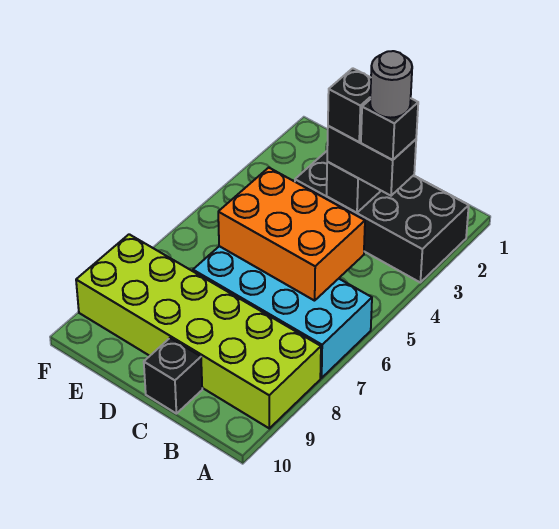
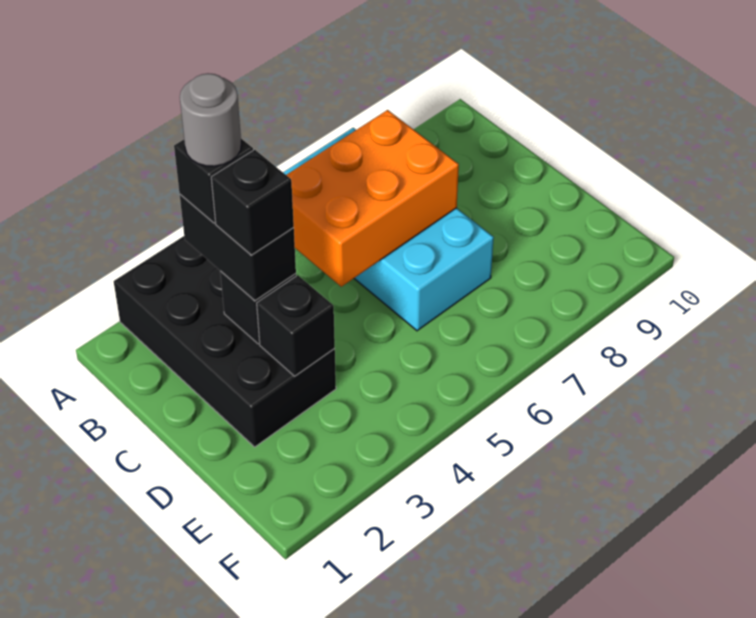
lime brick A8:F9 level 1 -> none
orange brick B5:D6 level 2 -> orange brick B5:C7 level 2
black brick C10 level 1 -> black brick D3 level 2

